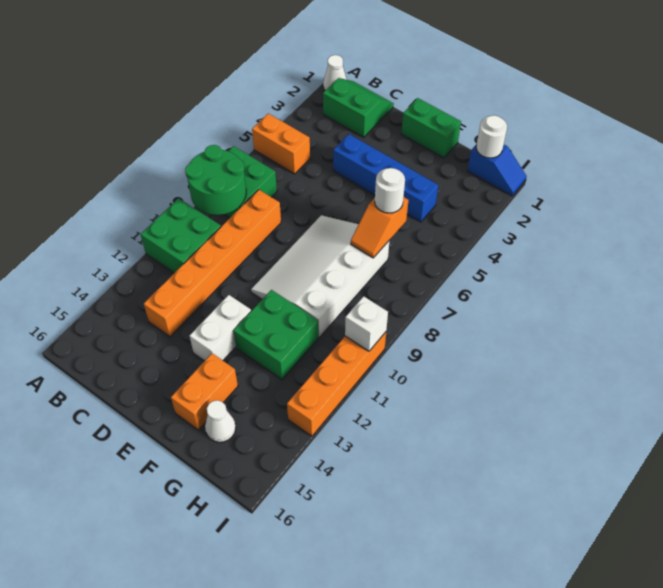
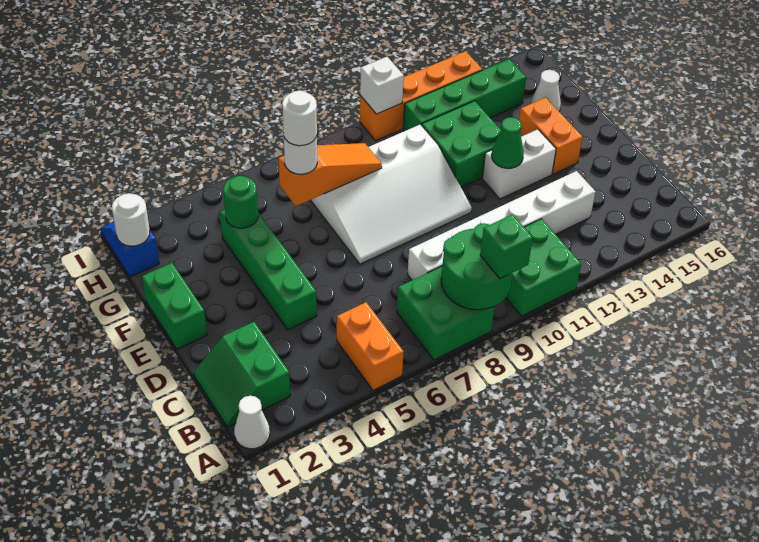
none -> green brick A9 level 3
orange brick C8:C13 level 1 -> white brick C8:C13 level 1
blue brick D4:G4 level 1 -> green brick D4:G4 level 1
none -> green cone E12 level 2
orange brick F14:F15 level 1 -> orange brick E14:F14 level 1
none -> green round brick G4 level 2
orange slope G6:G7 level 2 top 6 -> orange slope G6:G8 level 2 top 6
none -> white round brick G6 level 4
none -> green brick H11:H14 level 1

